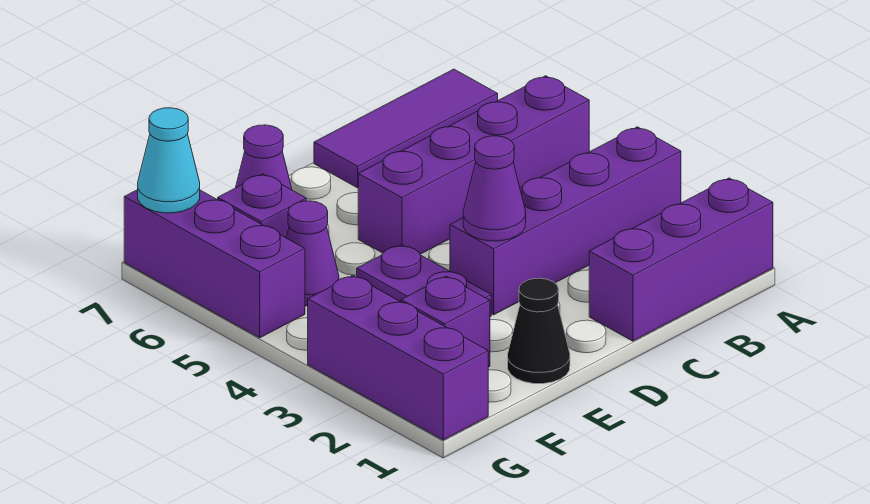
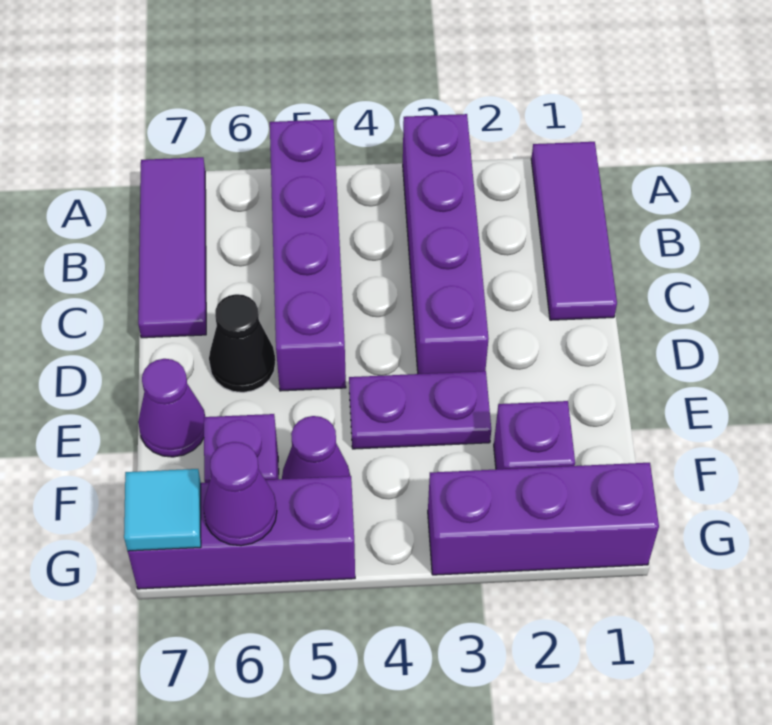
purple brick A1:C1 level 1 -> purple tile A1:C1 level 1
purple cone D3 level 2 -> purple cone G6 level 2
black cone E1 level 1 -> black cone D6 level 1
cyan cone G7 level 2 -> cyan tile G7 level 2

